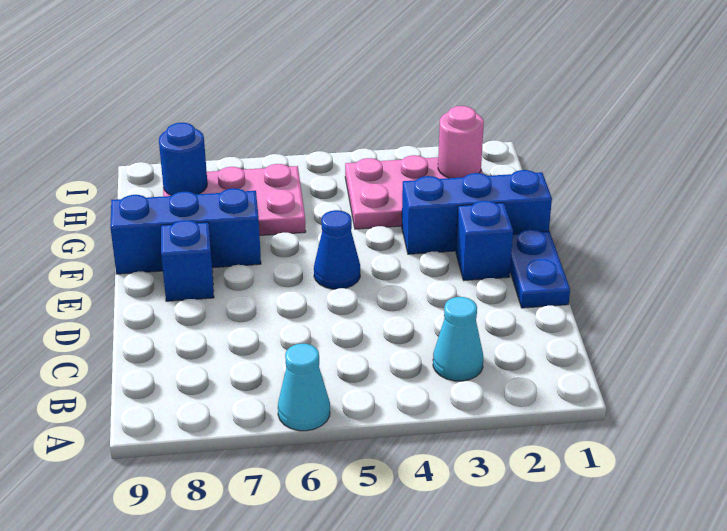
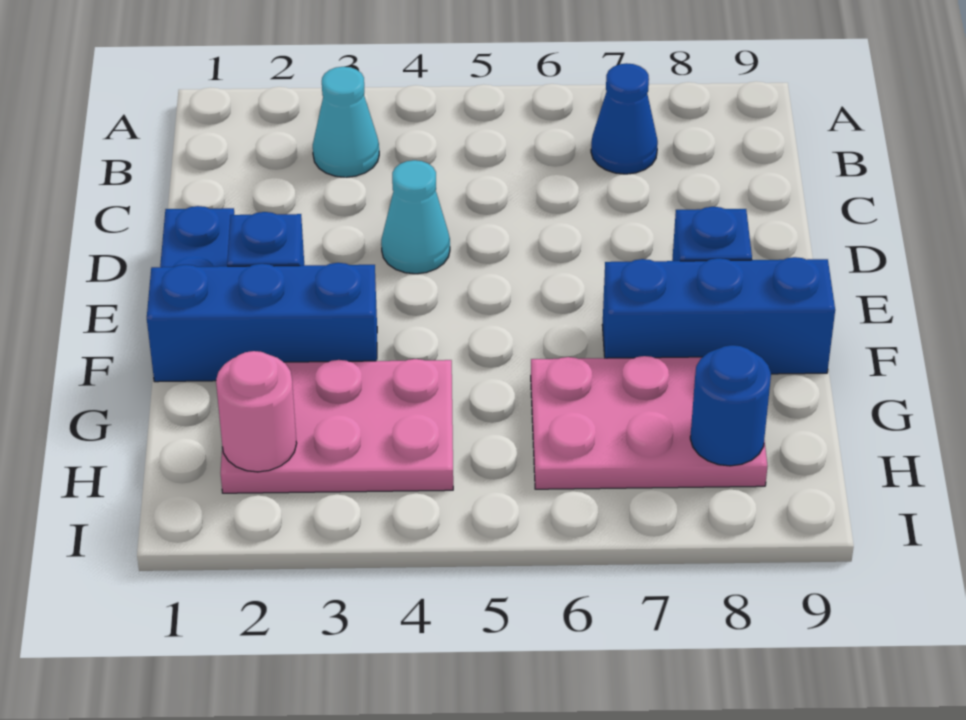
cyan cone A6 level 1 -> cyan cone D4 level 1
blue cone E5 level 1 -> blue cone B7 level 1

